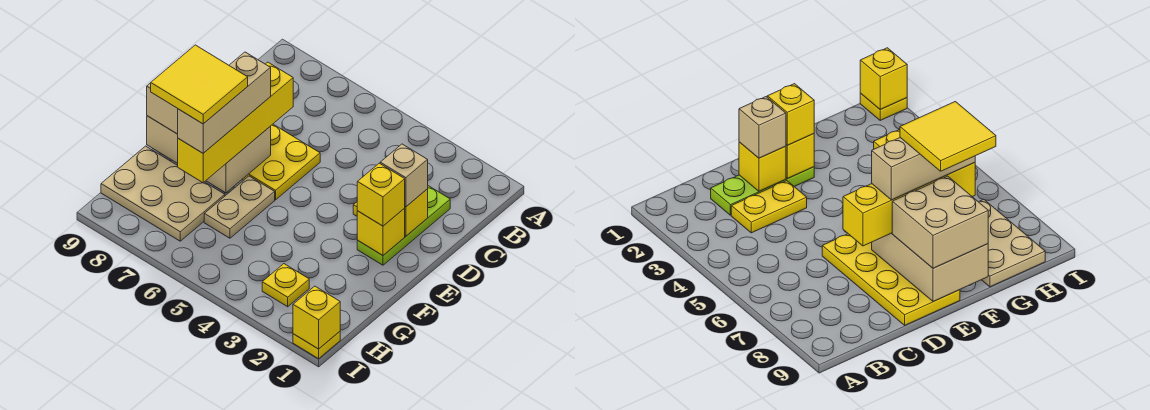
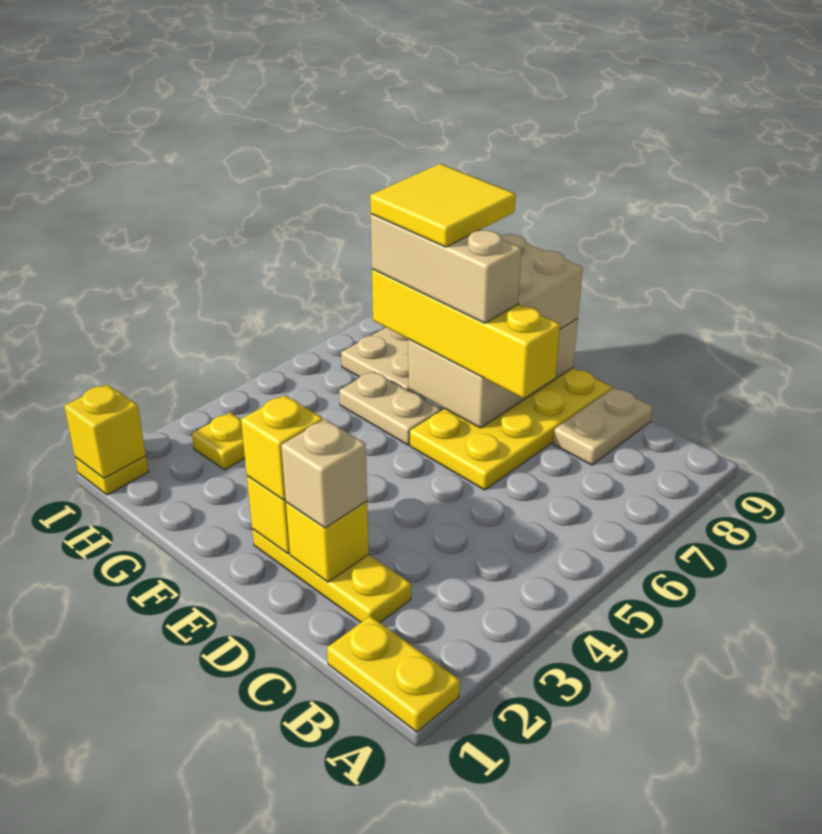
lime plate C2:E2 level 1 -> yellow plate C2:E2 level 1
yellow plate C3:D3 level 1 -> yellow plate A1:B1 level 1
none -> tan plate C8:C9 level 1

